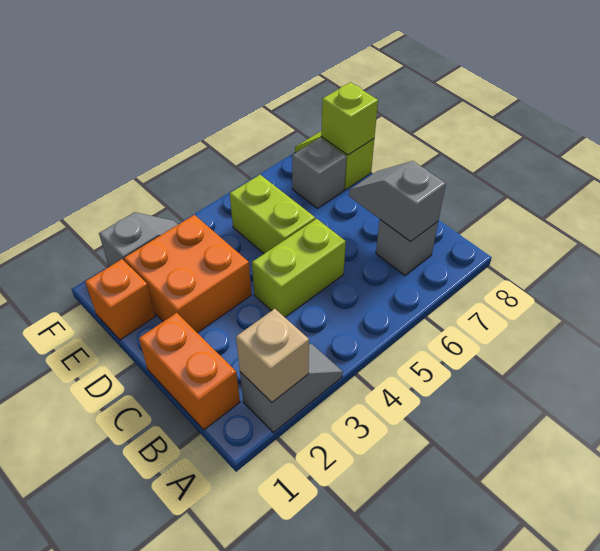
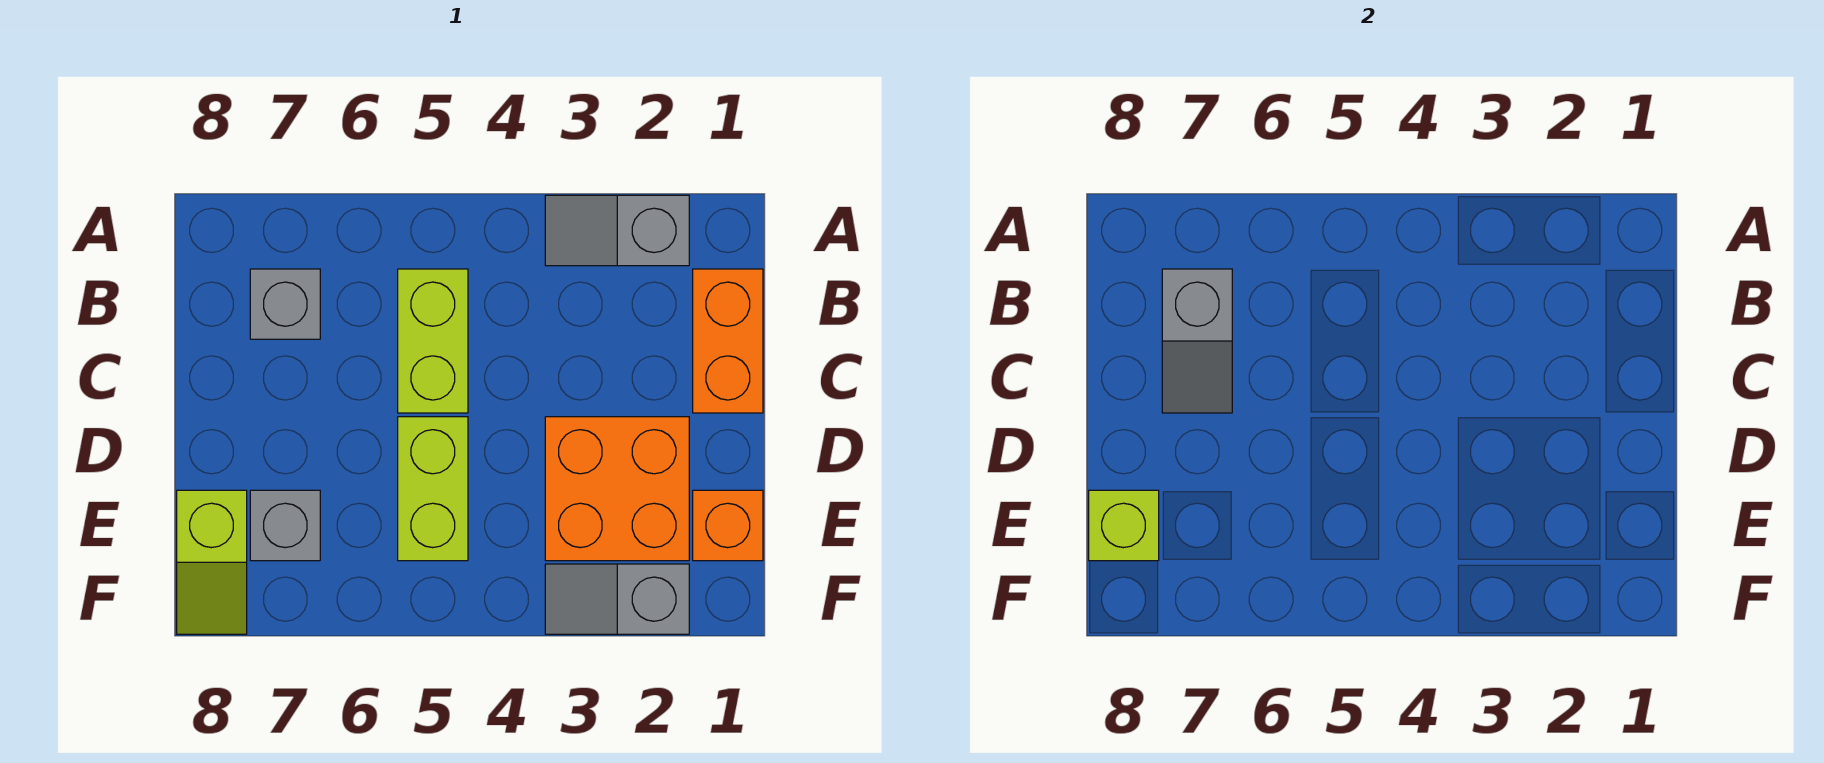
tan brick A2 level 2 -> none
lime brick C4:C5 level 1 -> lime brick B5:C5 level 1

